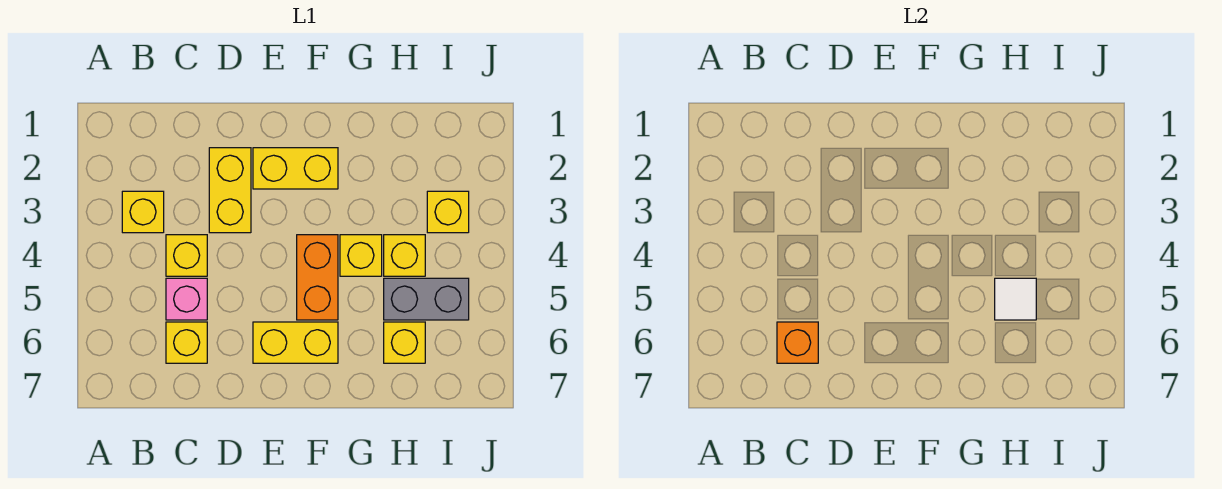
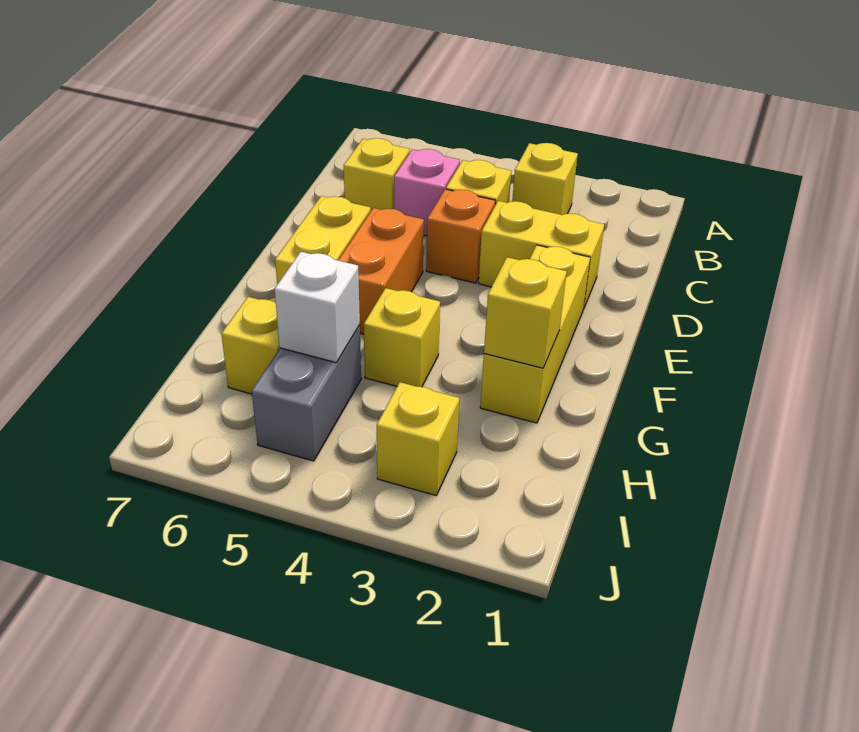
orange brick C6 level 2 -> orange brick D4 level 1
yellow brick E2:F2 level 1 -> yellow brick E2:G2 level 1
orange brick F4:F5 level 1 -> orange brick E5:F5 level 1
yellow brick H4 level 1 -> yellow brick G2 level 2
white tile H5 level 2 -> white brick H5 level 2

